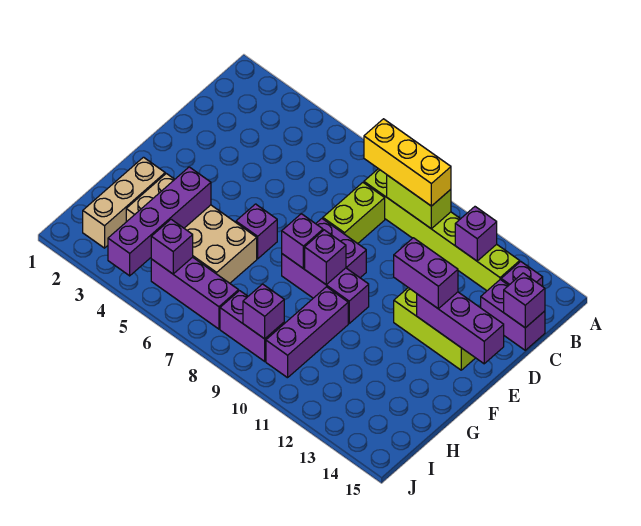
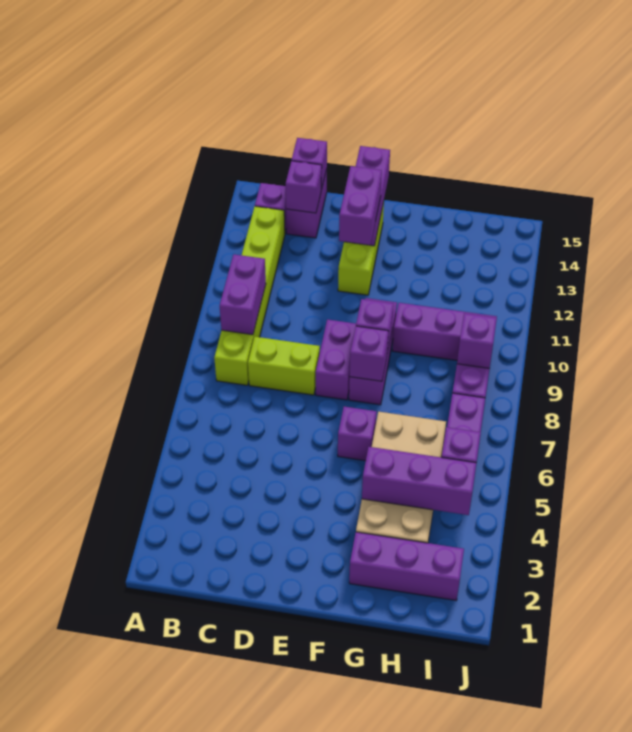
yellow brick B8:B10 level 3 -> none
lime brick B9:B10 level 2 -> purple brick B9:B10 level 2
purple brick B12 level 2 -> purple brick C14 level 2
tan brick G2:I2 level 1 -> purple brick G2:I2 level 1
purple brick G4:J4 level 2 -> purple brick G4:I4 level 2

